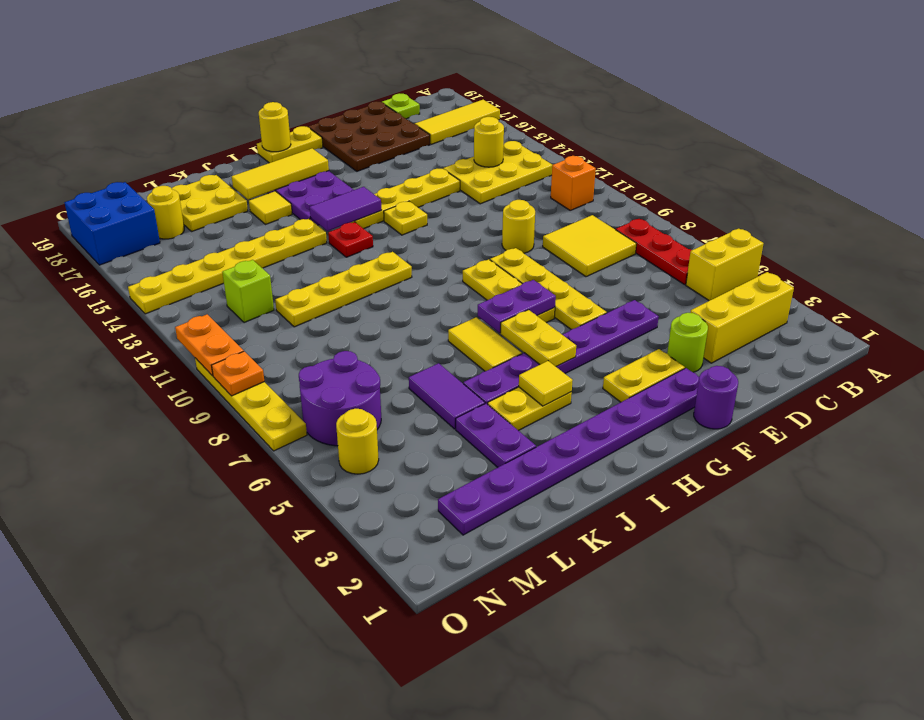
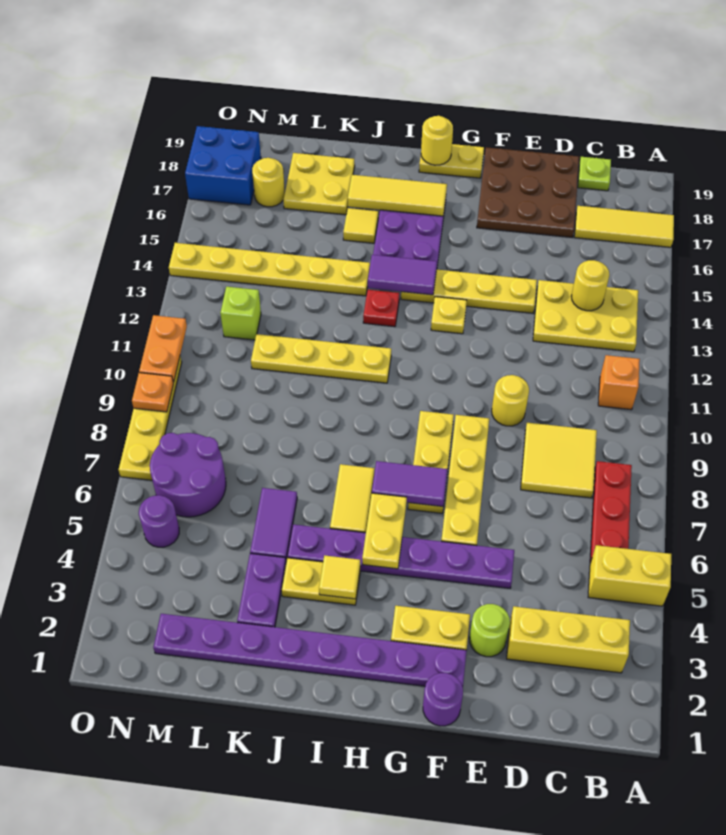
purple plate G7:H7 level 2 -> purple tile G7:H7 level 2
yellow round brick N5 level 1 -> purple round brick N5 level 1

